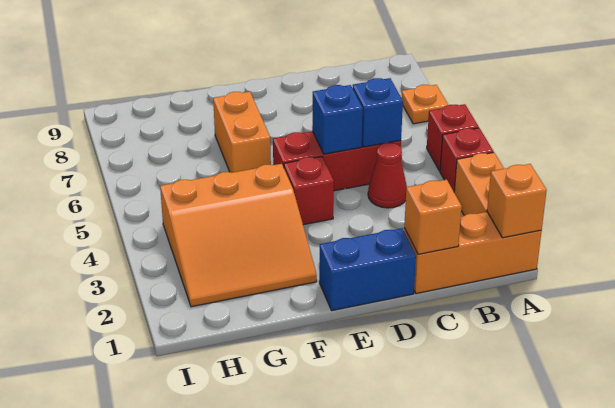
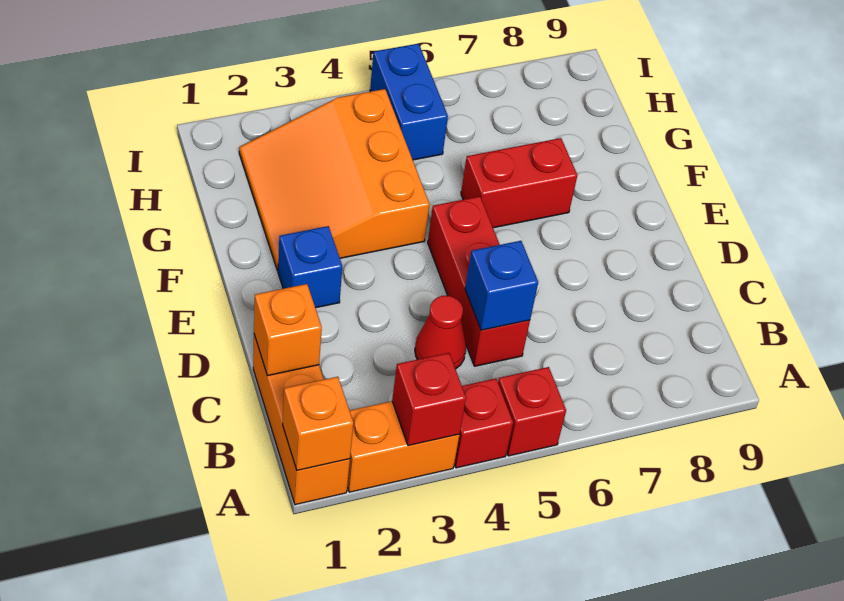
orange plate A7 level 1 -> none
blue brick D1:E1 level 1 -> blue brick H5:I5 level 1
blue brick D5 level 2 -> blue brick E2 level 1
red brick E4 level 1 -> red brick A3 level 2
orange brick F6:F7 level 1 -> red brick F6:F7 level 1

